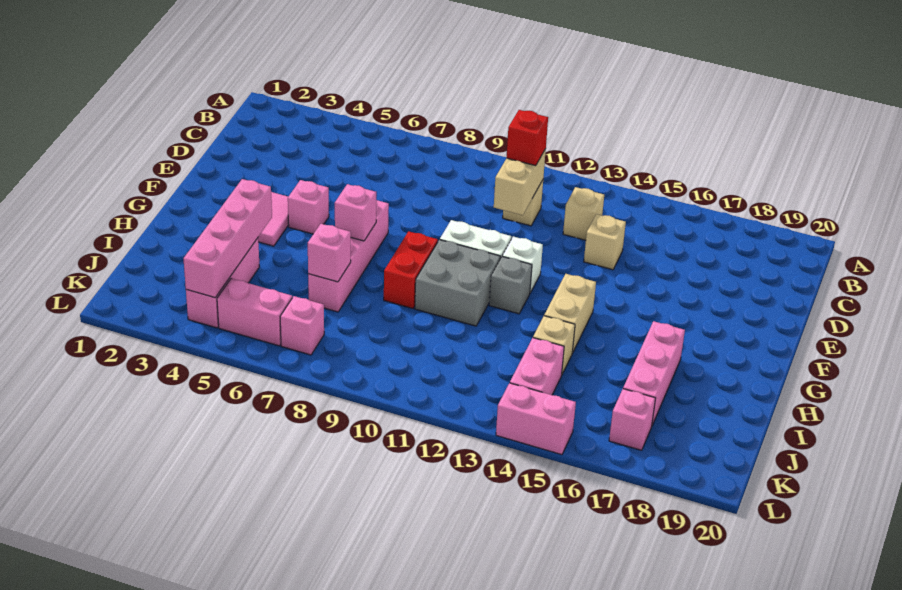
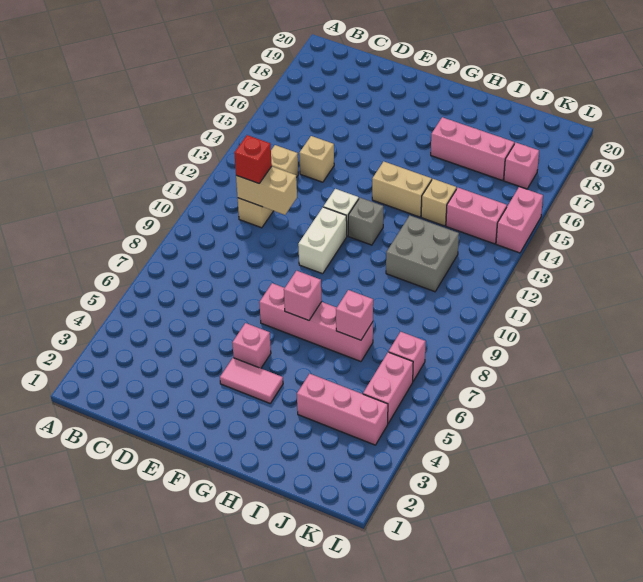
red brick G9:H9 level 1 -> none
grey brick G10:H11 level 1 -> grey brick I11:J12 level 1
pink brick H4:K4 level 2 -> none

